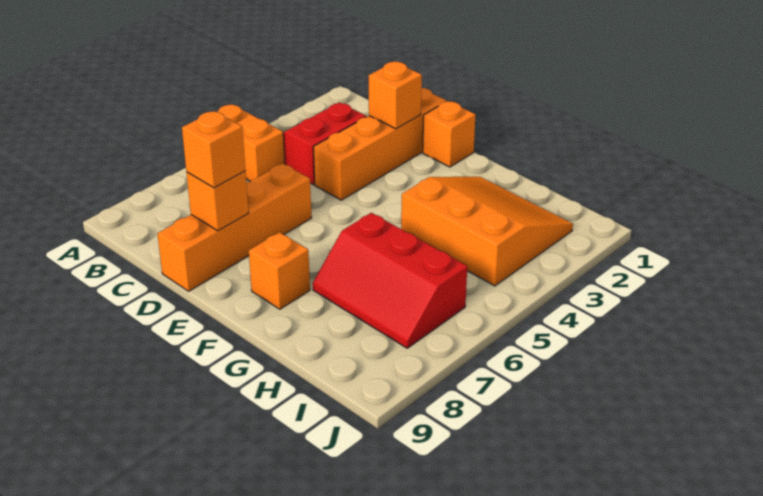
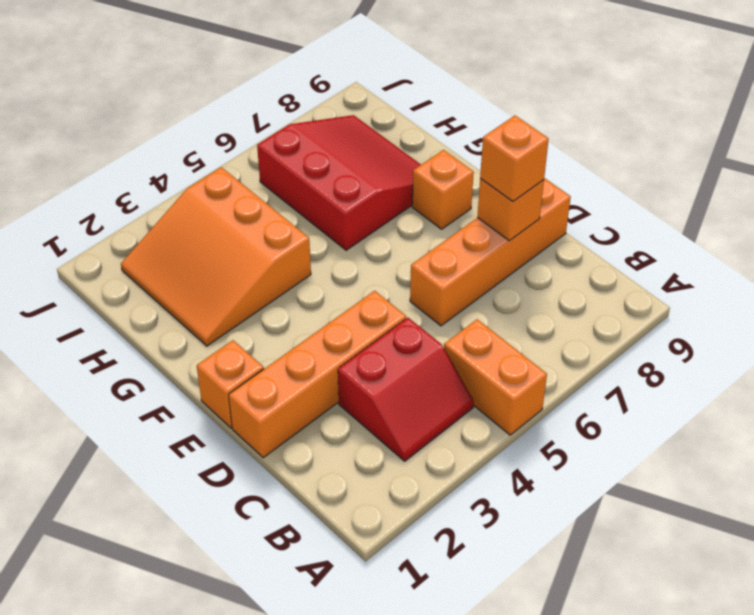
orange brick D2 level 2 -> none
red slope G6:I7 level 1 top 6 -> red slope G6:I8 level 1 top 6

